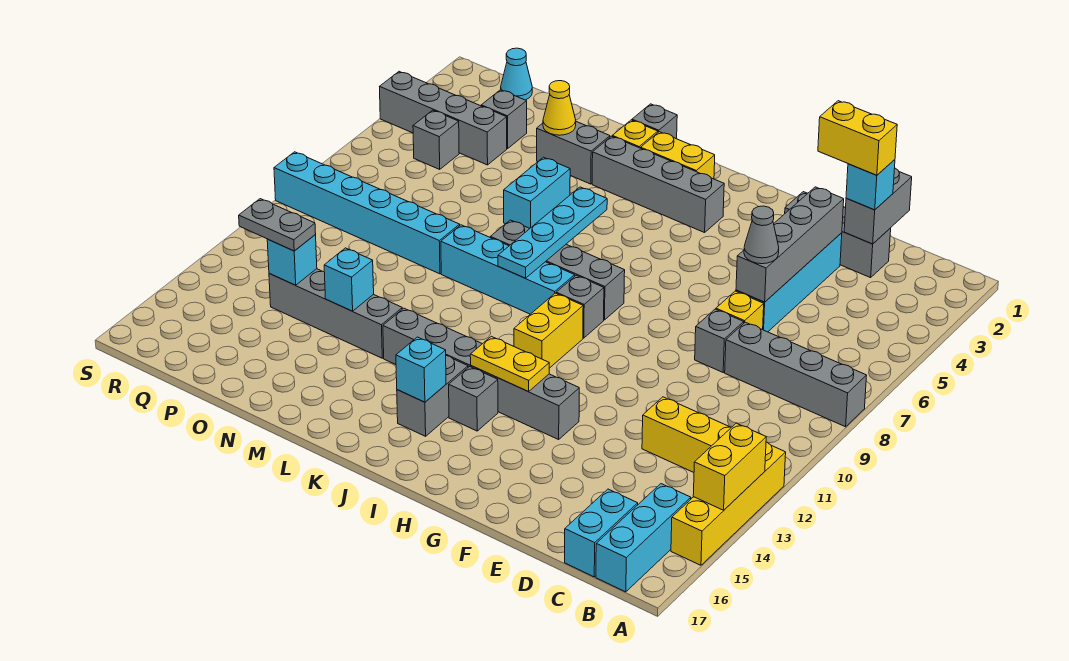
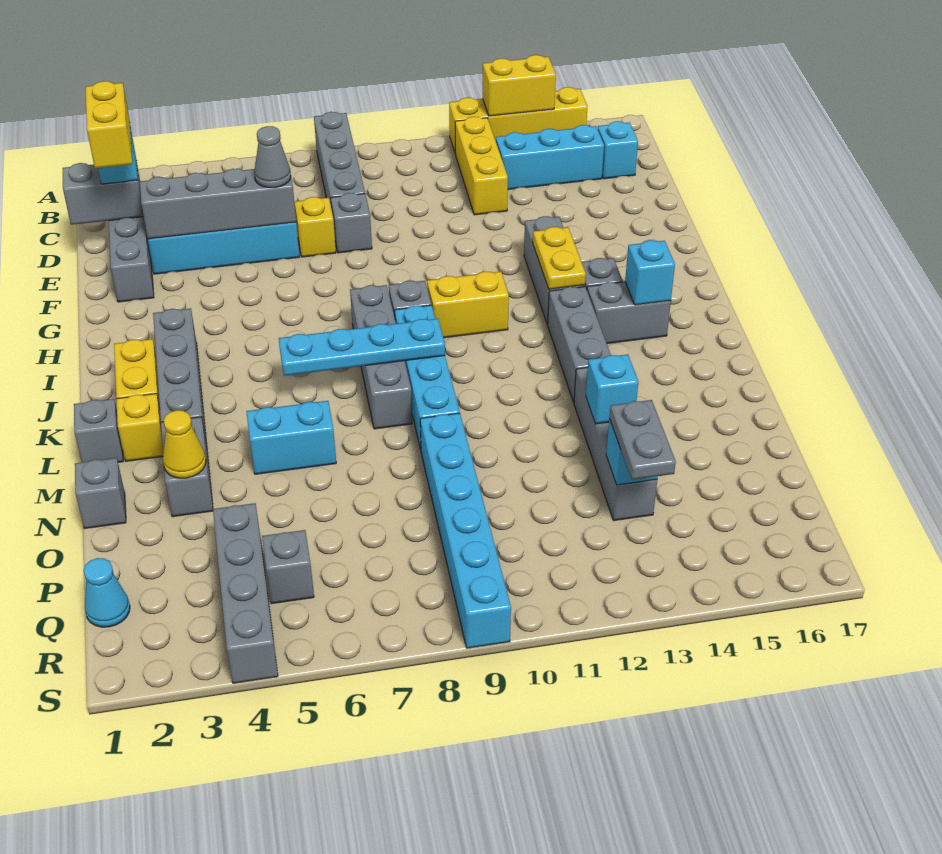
cyan brick B15:B17 level 1 -> cyan brick C13:C15 level 1
cyan brick C16:C17 level 1 -> cyan brick C16 level 1
grey brick P3 level 1 -> grey brick N1 level 1

